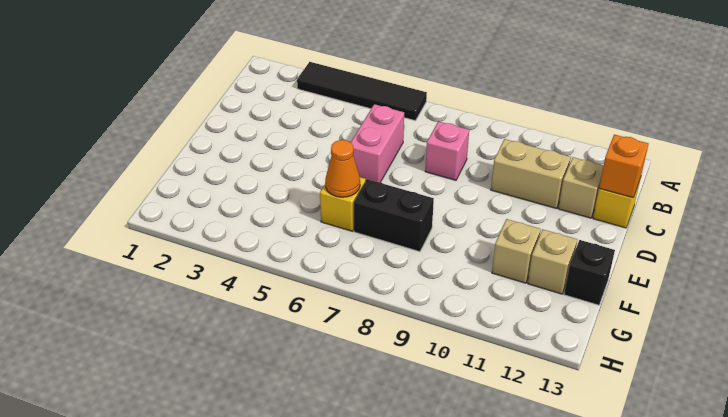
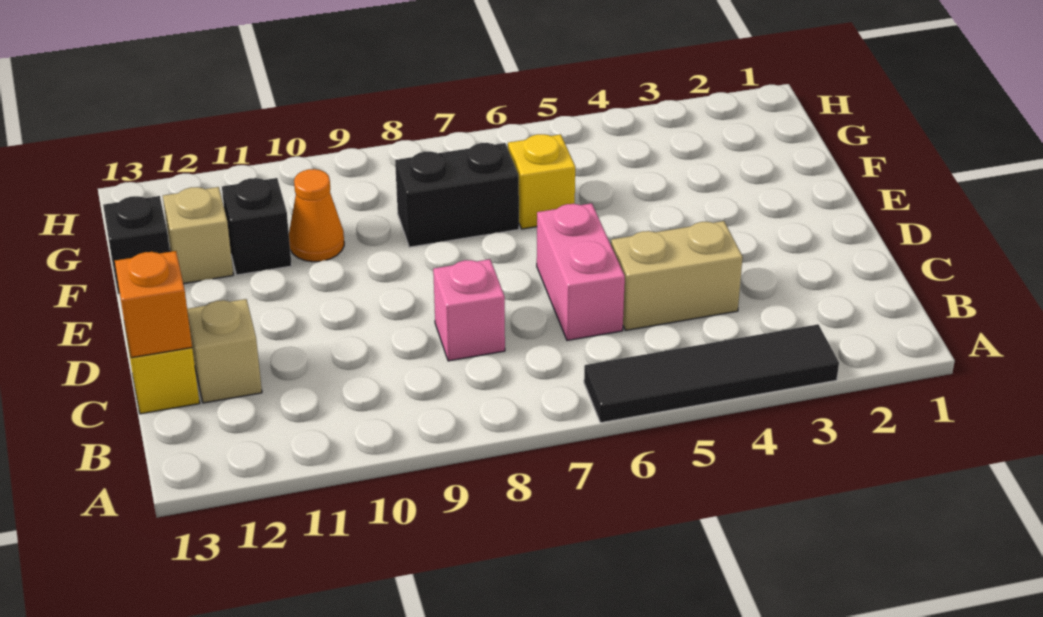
tan brick C10:C11 level 1 -> tan brick C4:C5 level 1
orange cone F6 level 2 -> orange cone F10 level 1
tan brick F11 level 1 -> black brick F11 level 1

